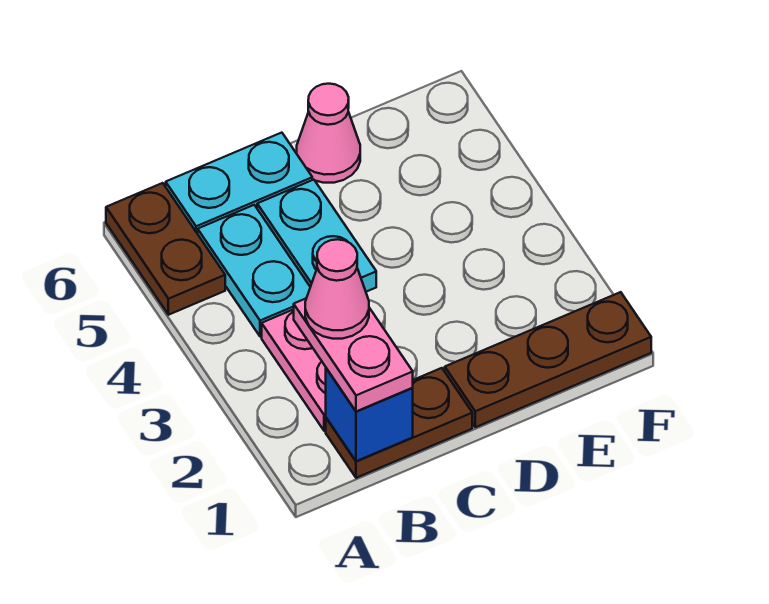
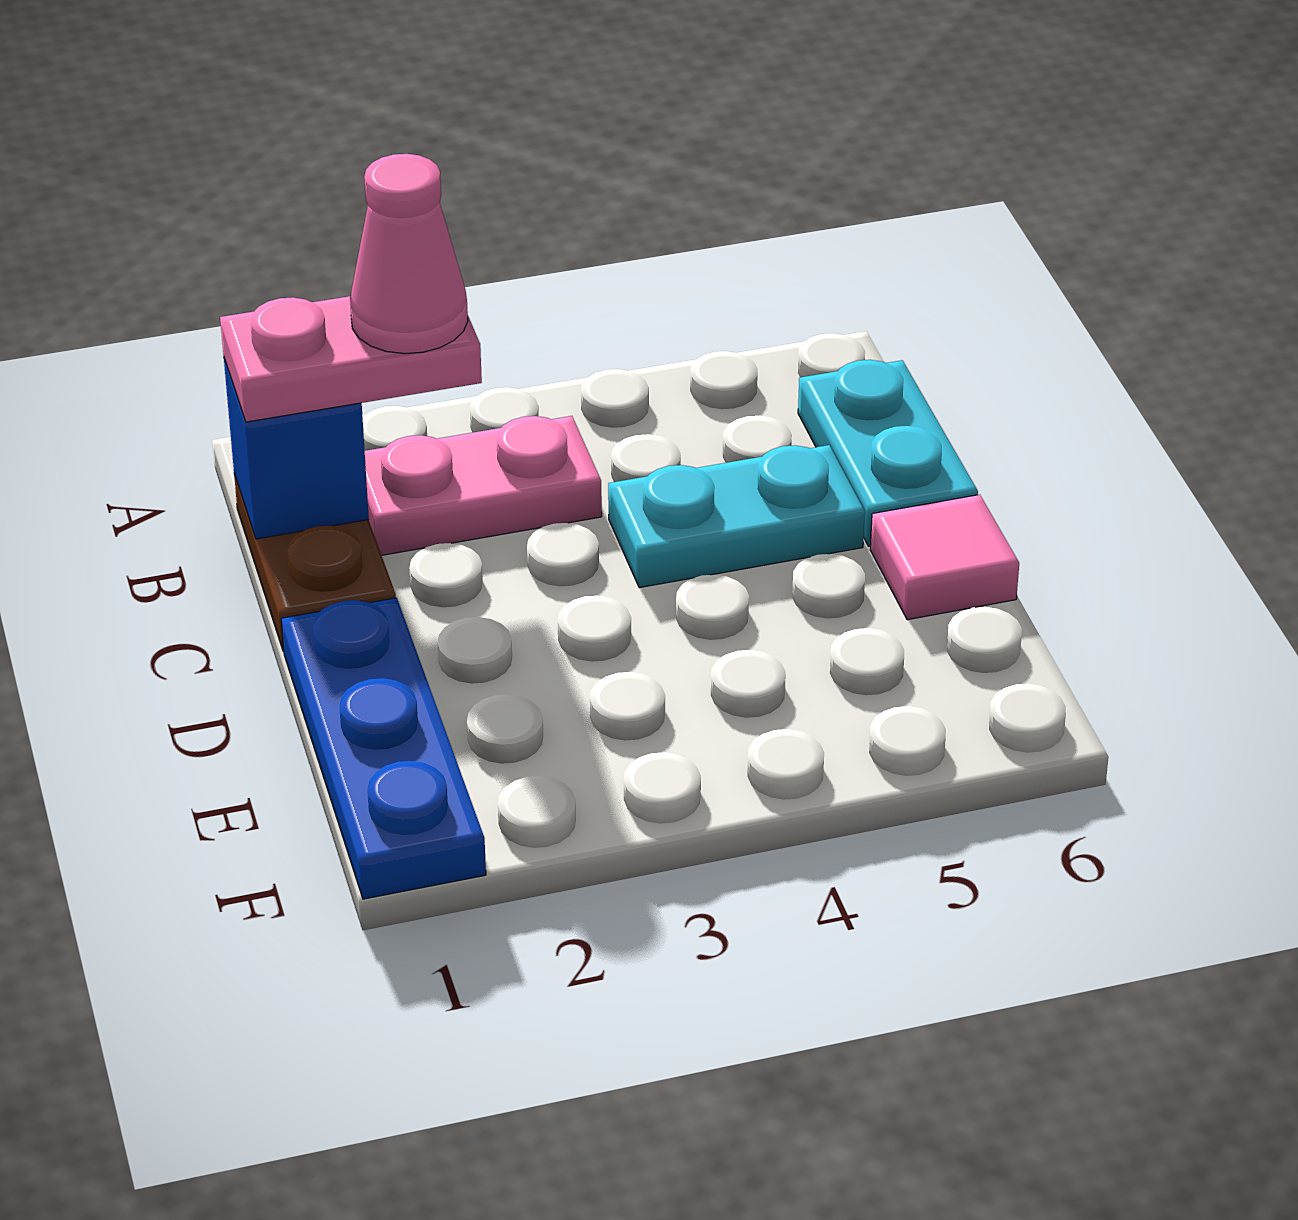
brown plate A5:A6 level 1 -> none
cyan plate B4:B5 level 1 -> none
brown plate D1:F1 level 1 -> blue plate D1:F1 level 1
pink cone D6 level 1 -> pink tile D6 level 1

